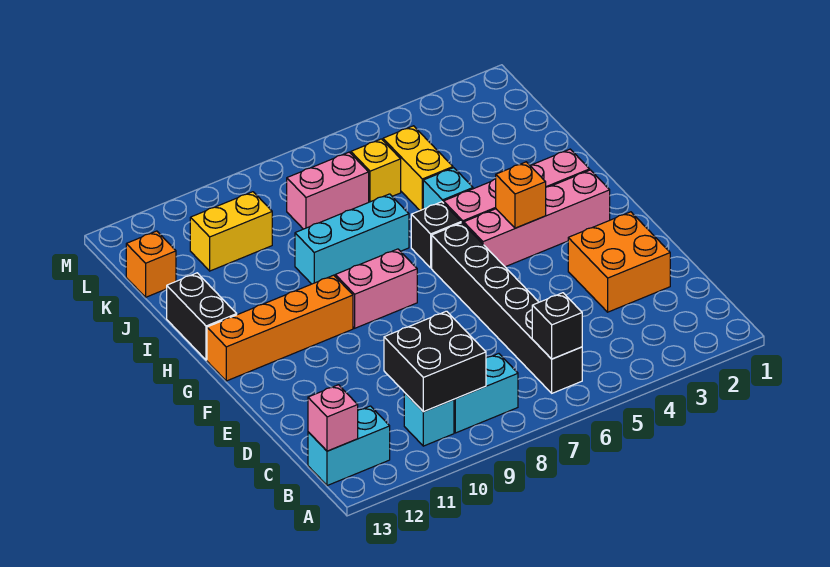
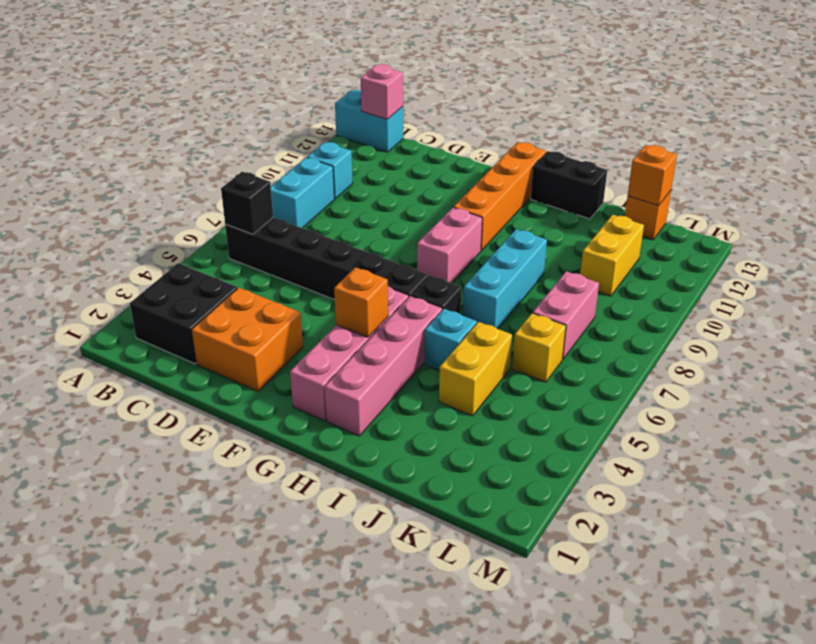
black brick B9:C10 level 2 -> black brick B2:C3 level 1
cyan brick B12:B13 level 1 -> cyan brick A13:B13 level 1
yellow brick J5:K5 level 1 -> yellow brick J4:J5 level 1
none -> orange brick K13 level 2

